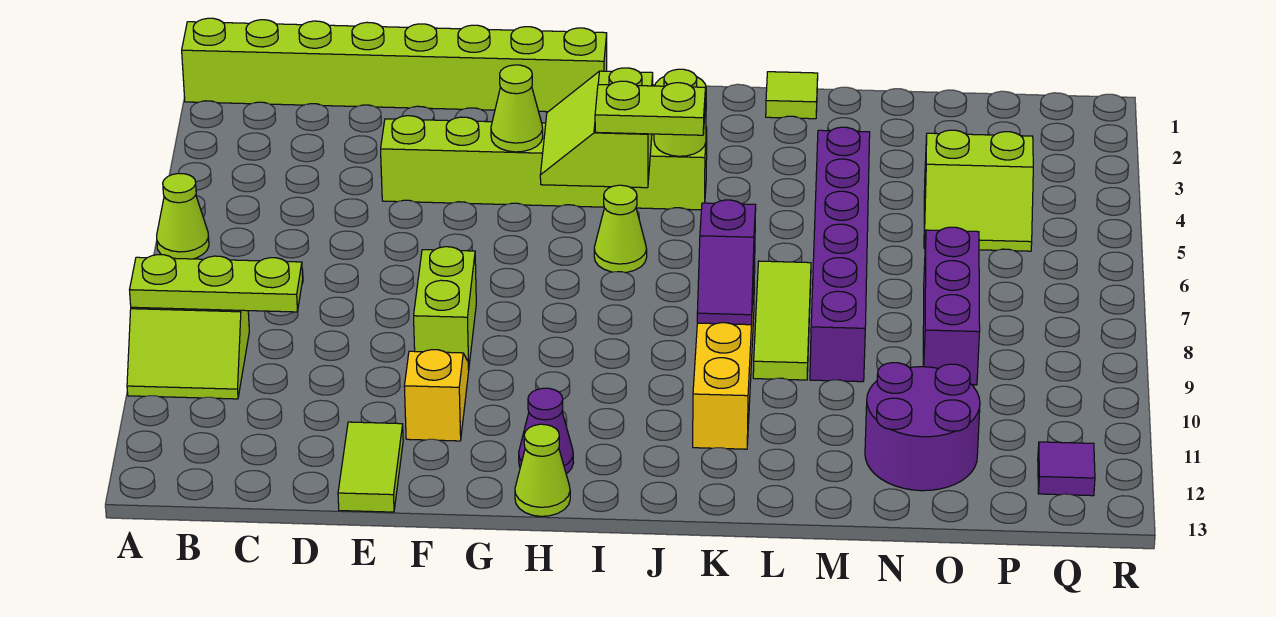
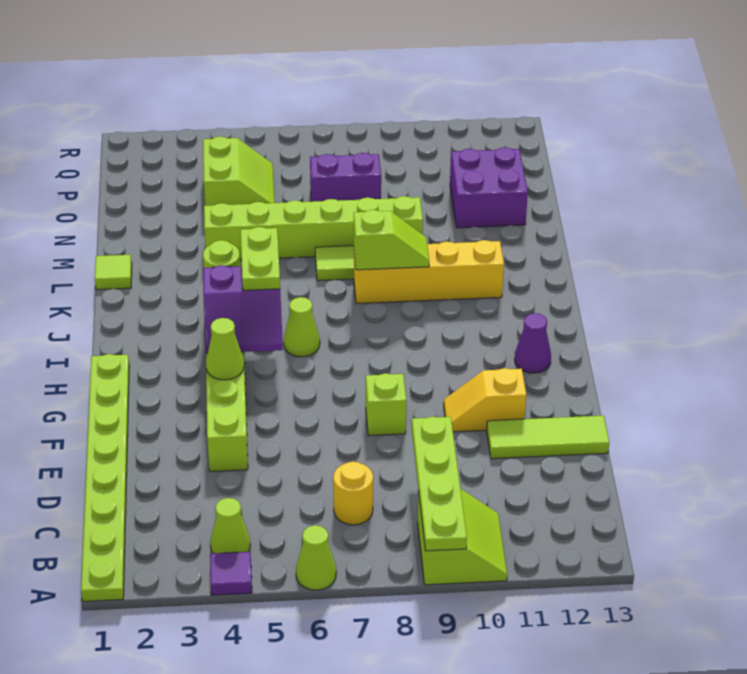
lime brick A1:H1 level 1 -> lime plate A1:H1 level 1
lime plate A9:C9 level 2 -> lime plate A9:D9 level 2
none -> yellow round brick C7 level 1
lime tile E12:E13 level 1 -> lime tile E11:E13 level 1
lime brick F8:F9 level 1 -> lime brick F8 level 1
lime slope H4:I5 level 2 top I -> purple slope H4:I5 level 2 top I
lime cone H13 level 1 -> lime cone B4 level 1
purple slope K8:K9 level 2 top 8 -> lime slope K8:K9 level 2 top 8
purple brick M4:M9 level 1 -> lime brick M4:M9 level 1
purple round brick N11:O12 level 1 -> purple brick N11:O12 level 1
purple brick O7:O9 level 1 -> purple brick O7:O8 level 1
purple tile Q12 level 1 -> purple tile A4 level 1

